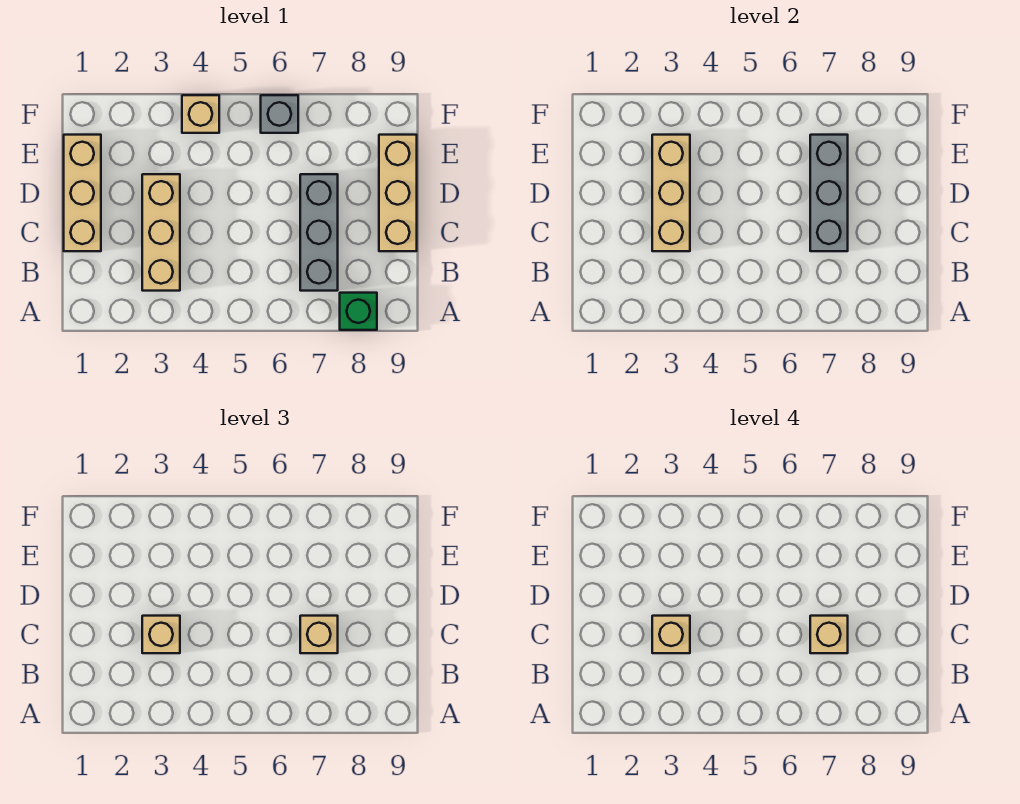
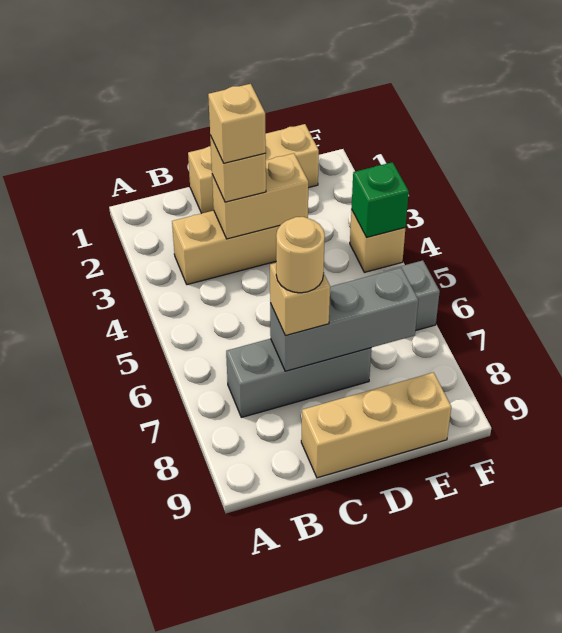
green brick A8 level 1 -> green brick F4 level 2
tan brick C3:E3 level 2 -> tan brick C3:D3 level 2
tan brick C7 level 4 -> tan round brick C7 level 4

